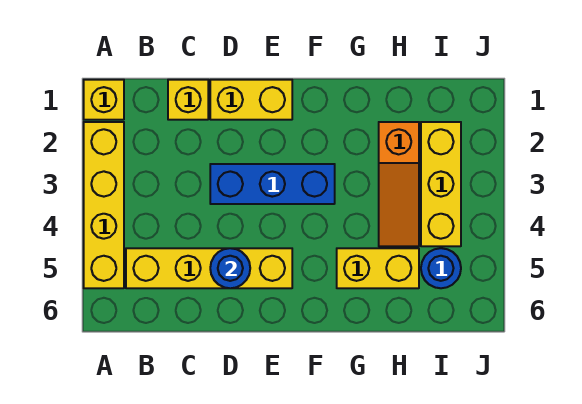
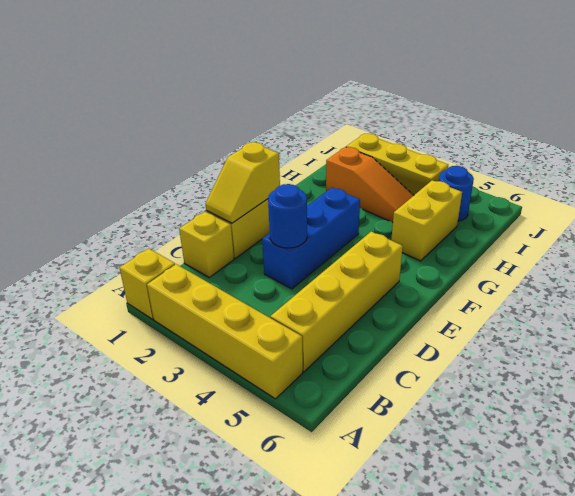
none -> yellow slope D1:E1 level 2 top E
blue round brick D5 level 2 -> blue round brick D3 level 2

